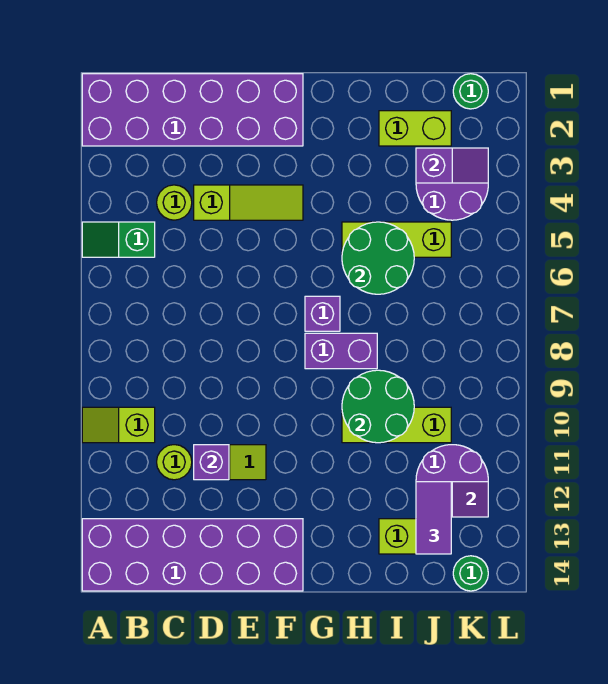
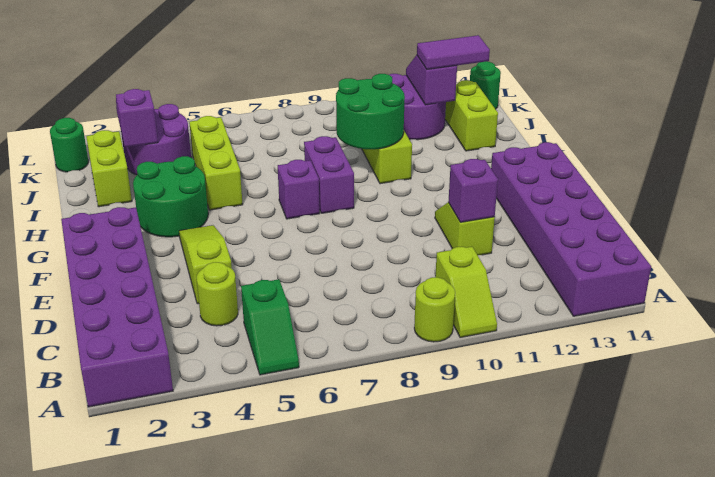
lime round brick C11 level 1 -> lime round brick A9 level 1
green round brick H5:I6 level 2 -> green round brick G3:H4 level 1

